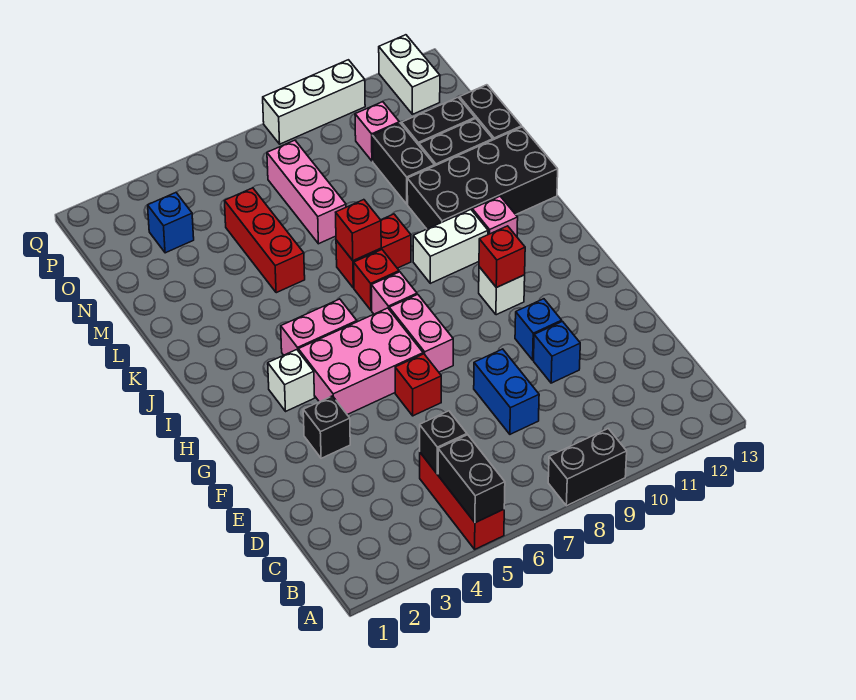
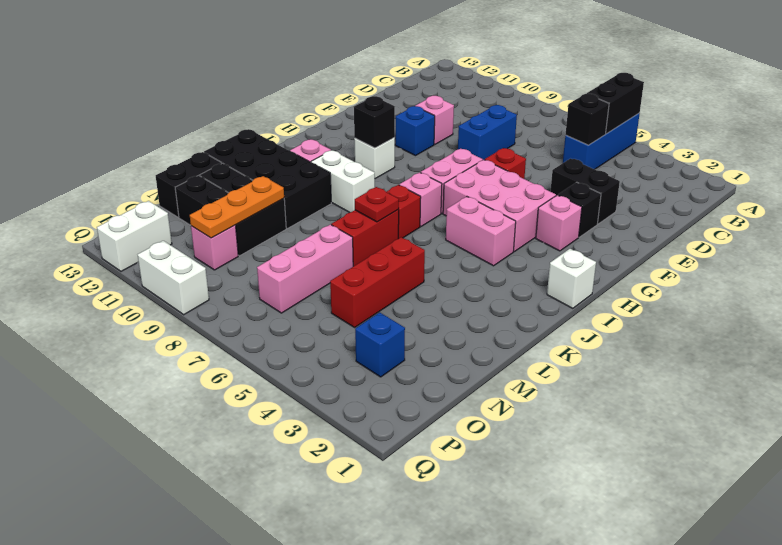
red brick A5:C5 level 1 -> blue brick A5:C5 level 1
black brick A8:A9 level 1 -> black brick E3:E4 level 1
blue brick E10 level 1 -> pink brick E10 level 1
none -> pink brick G3 level 1
white brick H3 level 1 -> white brick I1 level 1
red brick H10 level 2 -> black brick H10 level 2
red brick K7:K8 level 1 -> red brick K7:L7 level 1
red brick K7 level 2 -> red plate K7 level 2
none -> orange plate M10:O10 level 2
white brick Q8:Q10 level 1 -> white brick Q9:Q10 level 1

